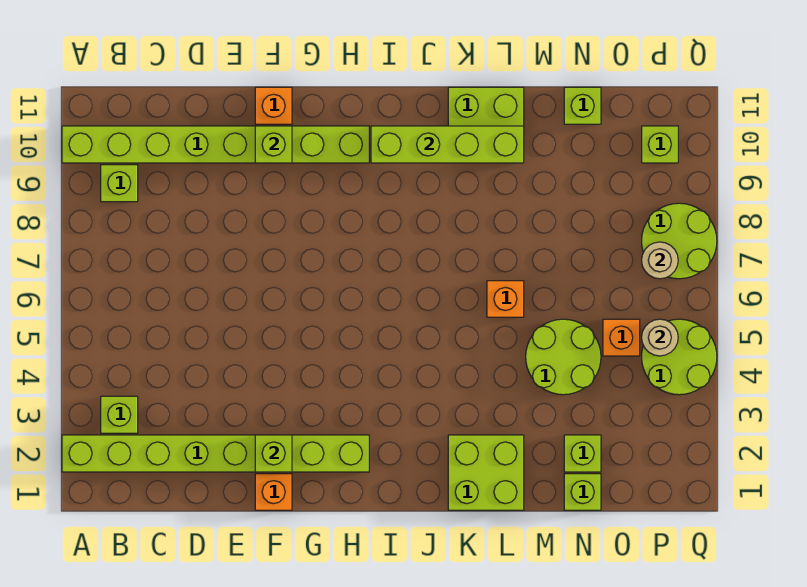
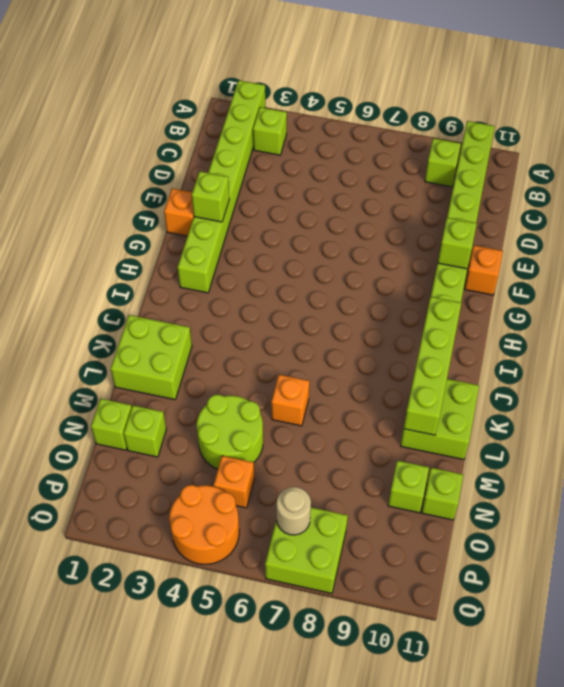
lime round brick P4:Q5 level 1 -> orange round brick P4:Q5 level 1
tan round brick P5 level 2 -> none
lime round brick P7:Q8 level 1 -> lime brick P7:Q8 level 1
lime brick P10 level 1 -> lime brick N10 level 1

